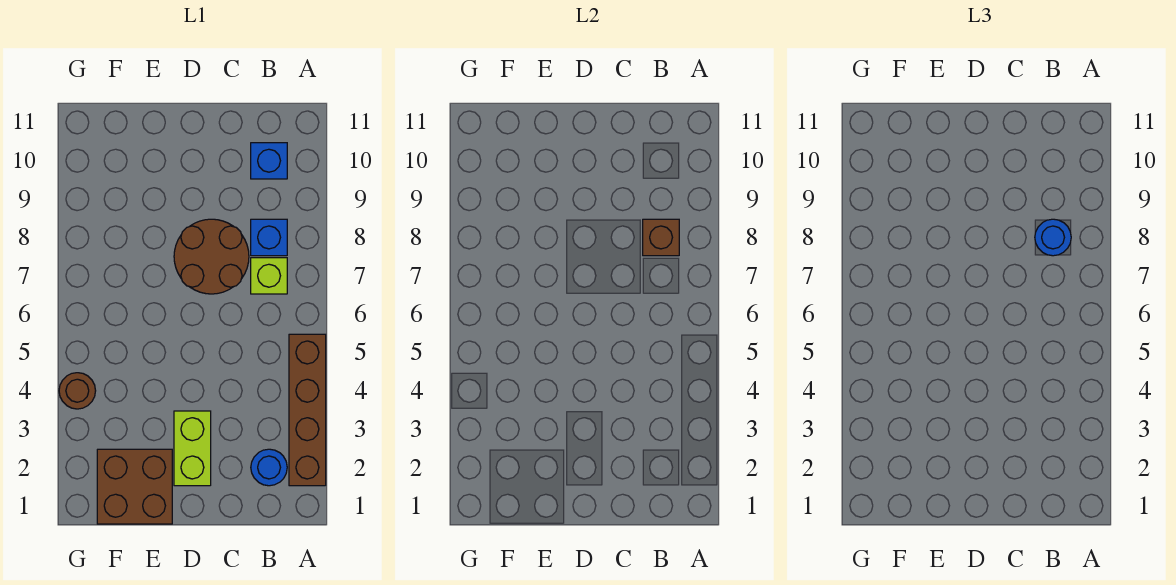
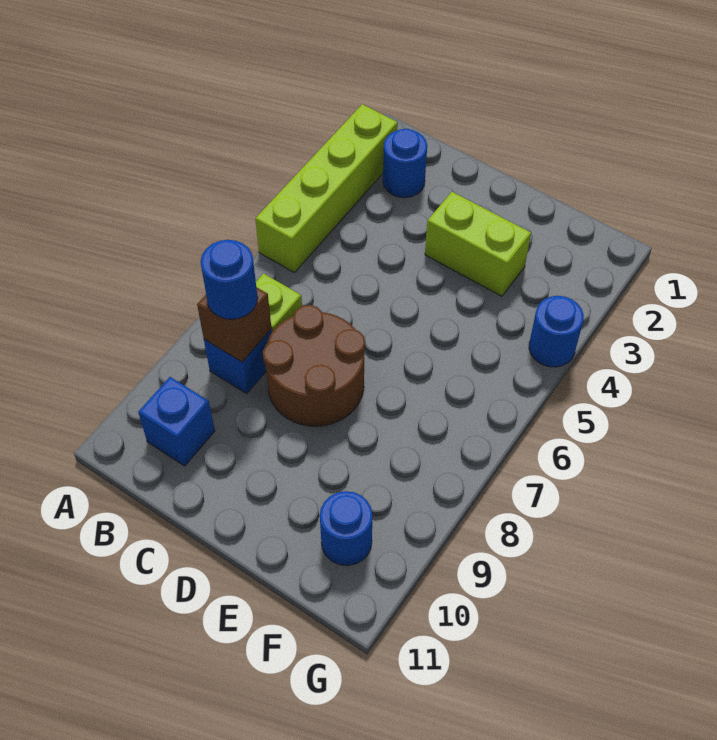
brown brick A2:A5 level 1 -> lime brick A2:A5 level 1
lime brick D2:D3 level 1 -> lime brick D3:E3 level 1
brown brick E1:F2 level 1 -> none
none -> blue round brick F10 level 1
brown round brick G4 level 1 -> blue round brick G4 level 1

